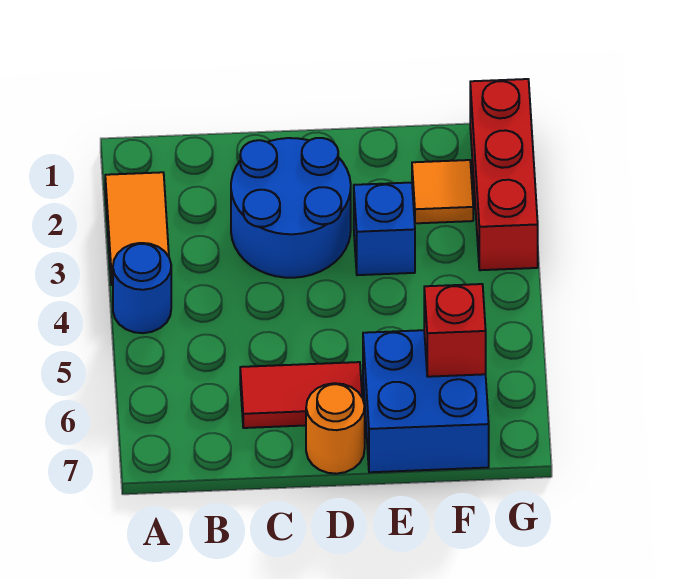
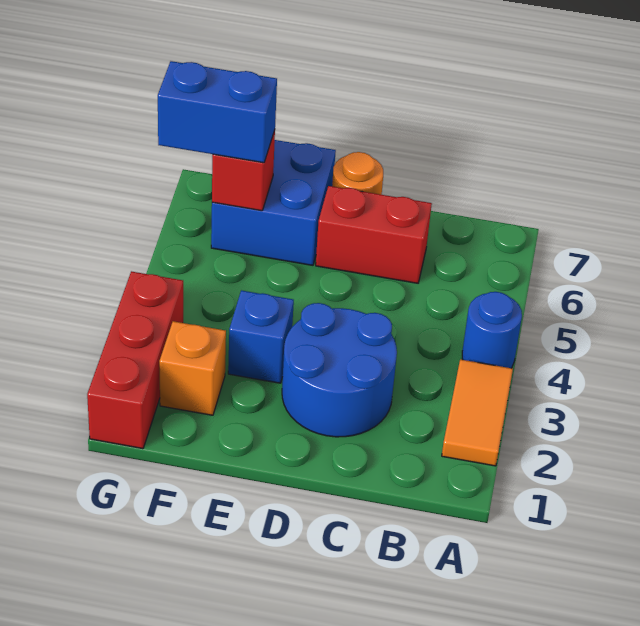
red tile C6:D6 level 1 -> red brick C6:D6 level 1
orange tile F2 level 1 -> orange brick F2 level 1
none -> blue brick F6:G6 level 3

